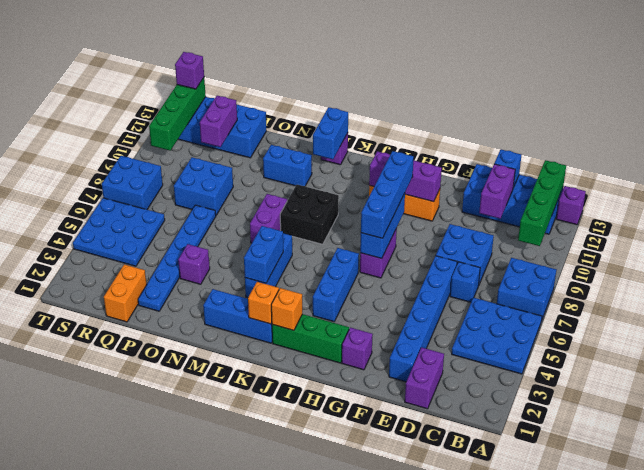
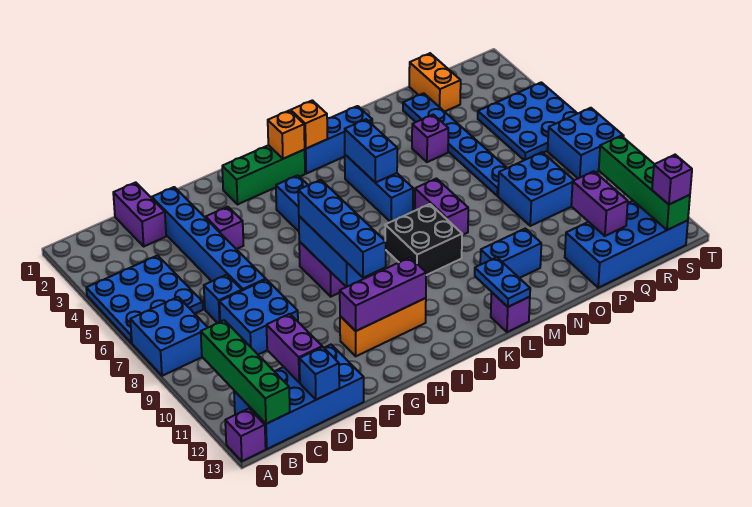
purple brick G2 level 1 -> purple brick F4 level 1
blue brick L12:L13 level 2 -> blue plate L12:L13 level 2

